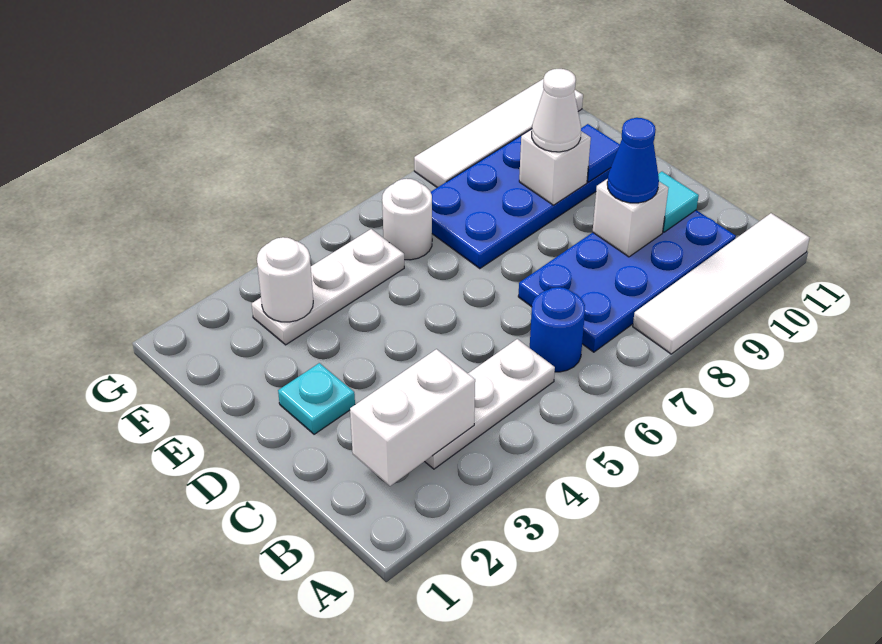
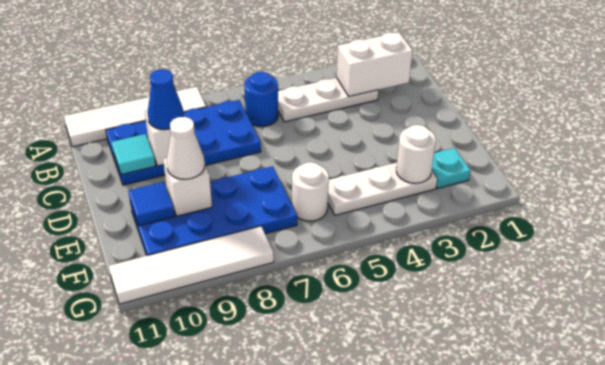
cyan plate D2 level 1 -> cyan plate F2 level 1

